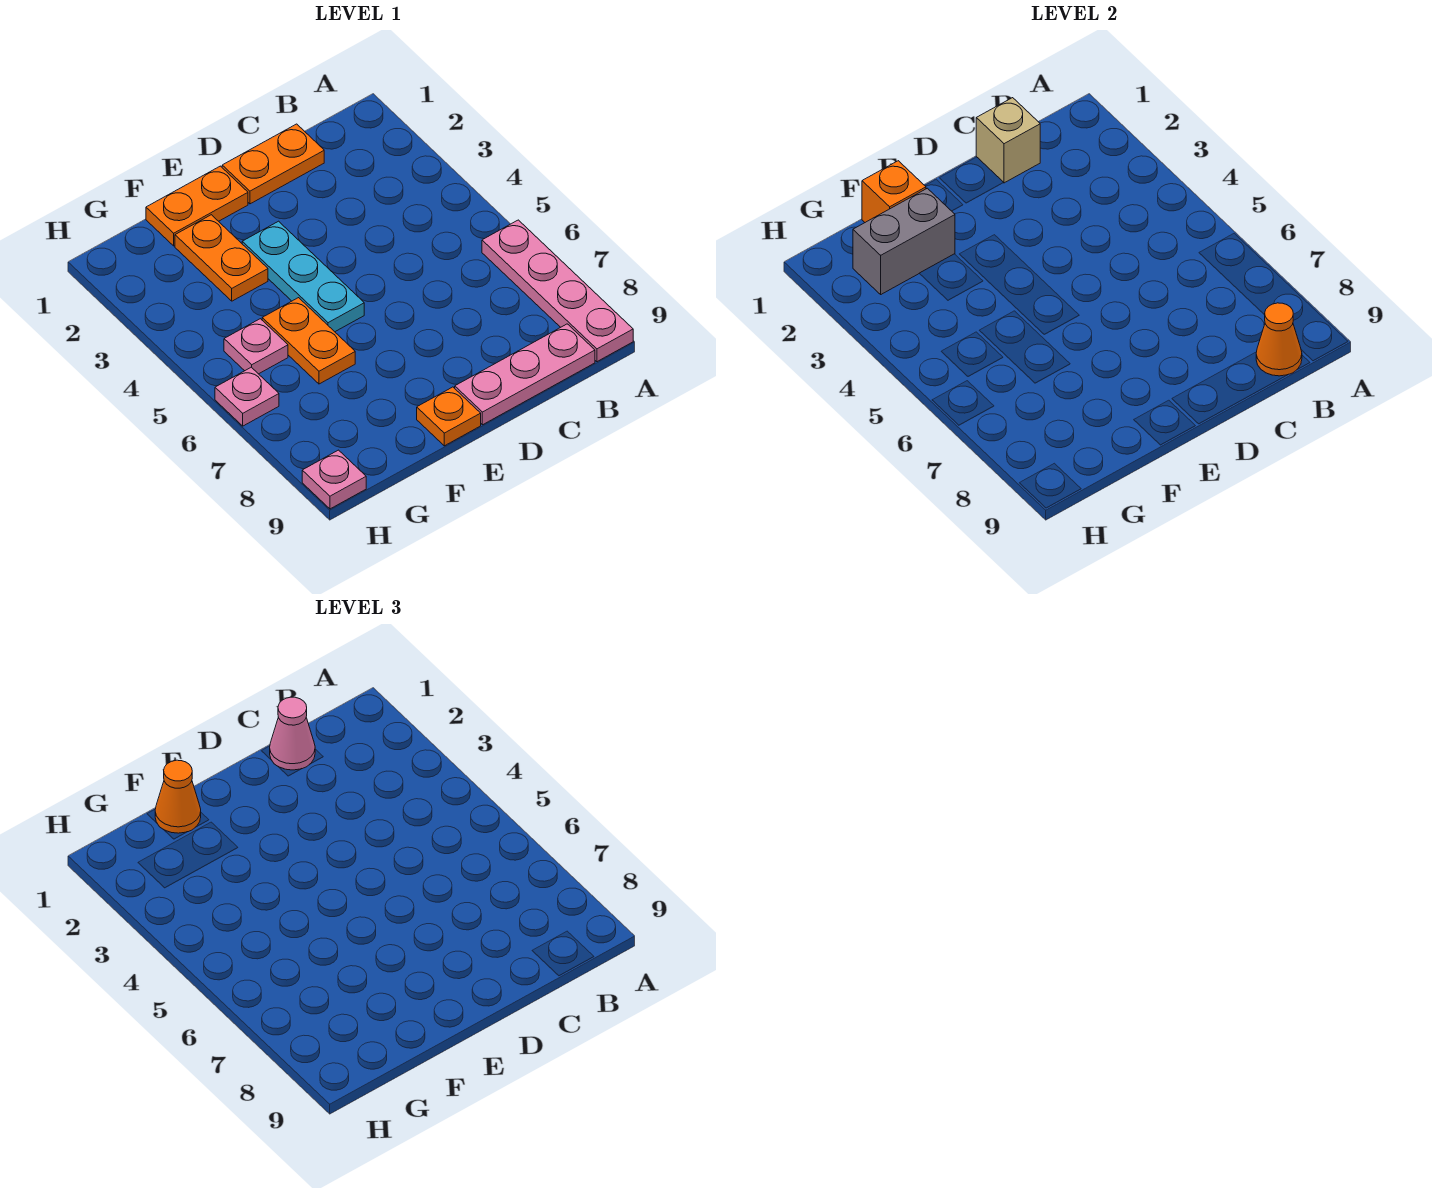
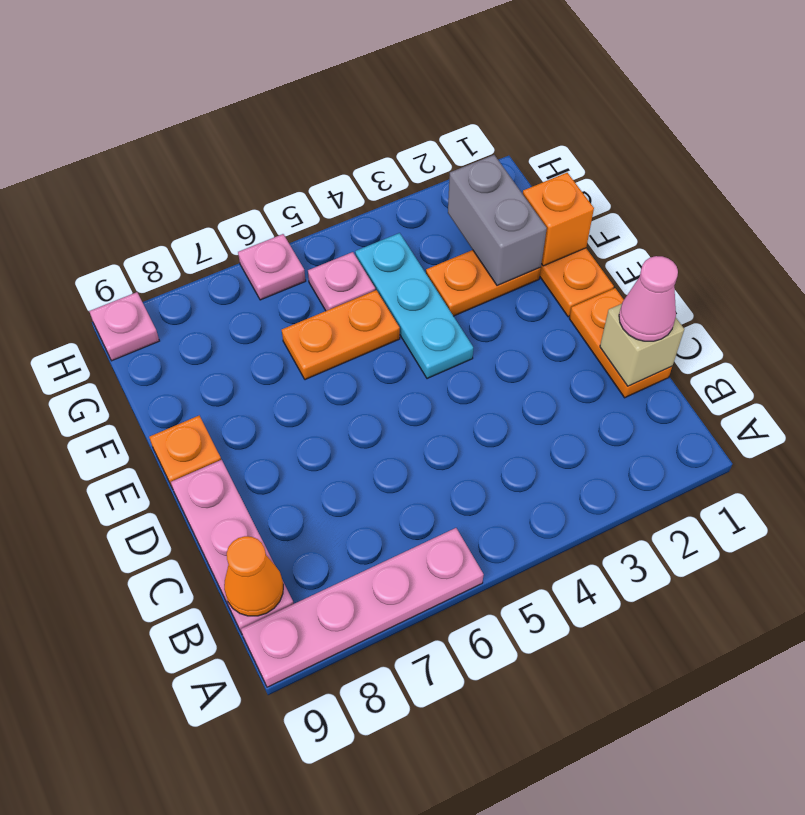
cyan plate E3:E5 level 1 -> cyan plate E4:G4 level 1
orange cone F1 level 3 -> none

